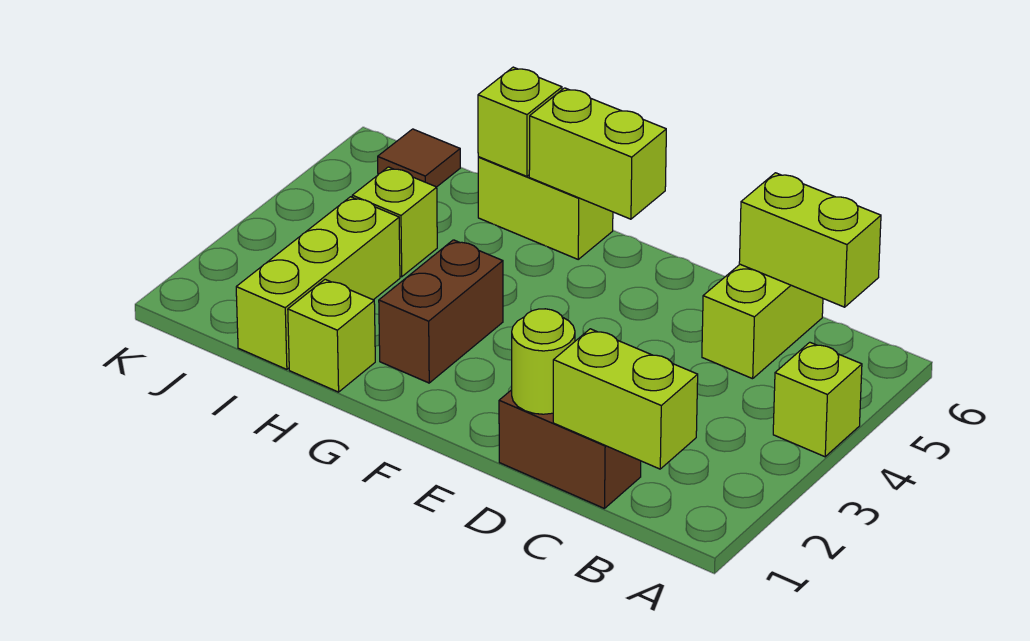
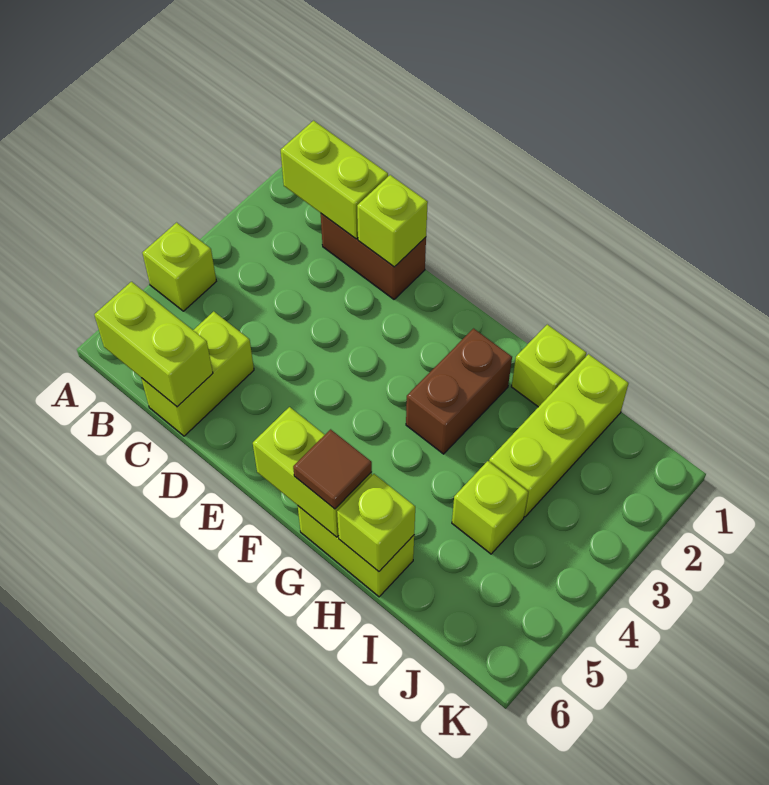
lime round brick D1 level 2 -> lime brick D1 level 2
brown tile J6 level 1 -> brown tile G6 level 3

